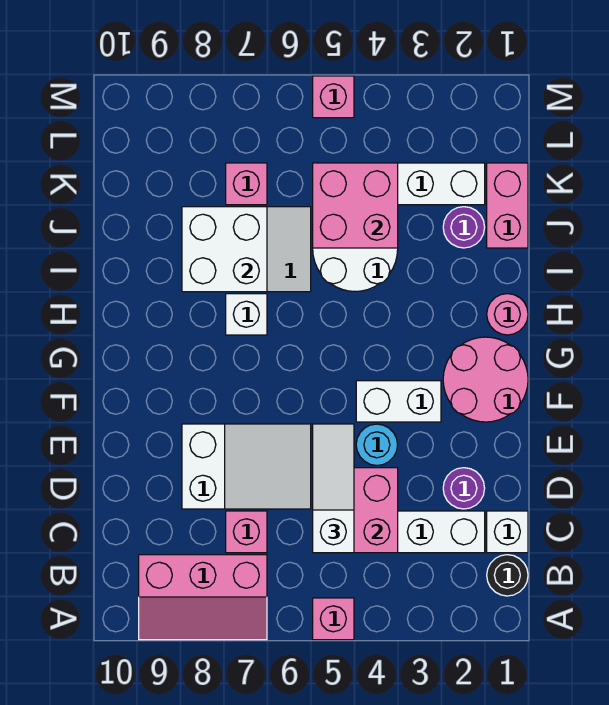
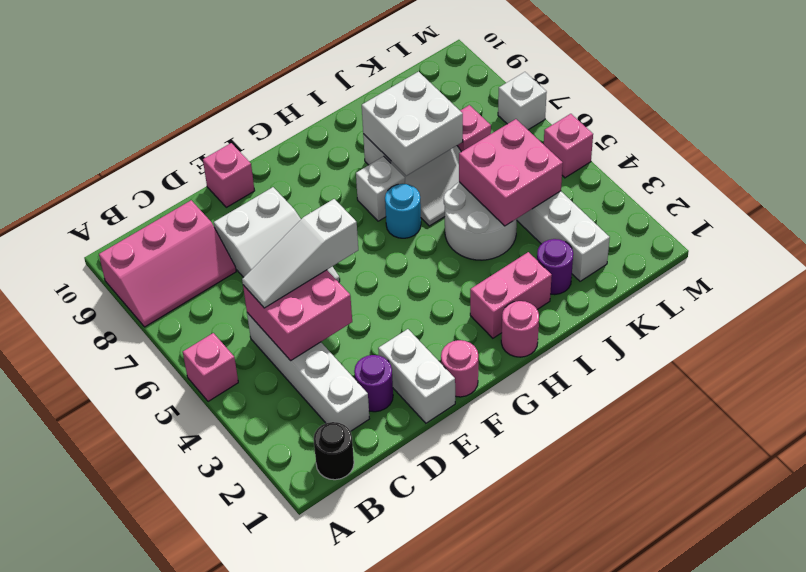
pink slope A7:B9 level 1 top B -> pink slope A8:C9 level 1 top 9
white brick C1 level 1 -> white brick M7 level 1
white slope C5:E5 level 3 top C -> white slope C5:E5 level 3 top E
pink brick C7 level 1 -> pink brick E10 level 1
cyan round brick E4 level 1 -> cyan round brick H6 level 1
pink round brick F1:G2 level 1 -> pink round brick F1 level 1
white brick F3:F4 level 1 -> white brick E1:E2 level 1
pink brick J1:K1 level 1 -> pink brick H2:I2 level 1

